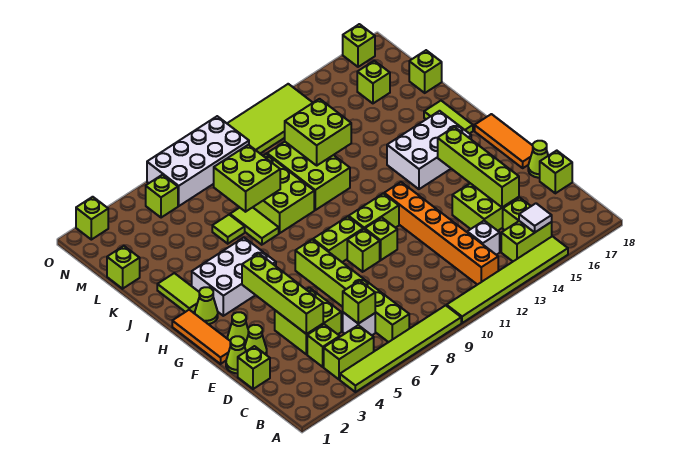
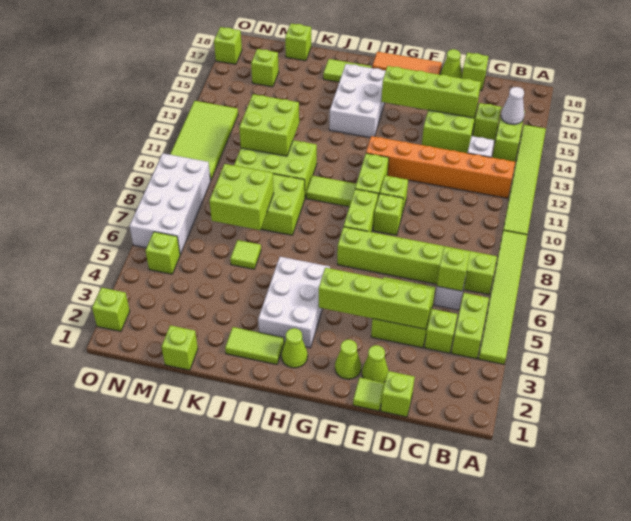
white tile B15 level 2 -> white cone B15 level 2
lime cone E1 level 1 -> lime tile E1 level 1
orange tile F1:H1 level 1 -> none
lime tile J7:K7 level 1 -> lime tile H10:I10 level 1

